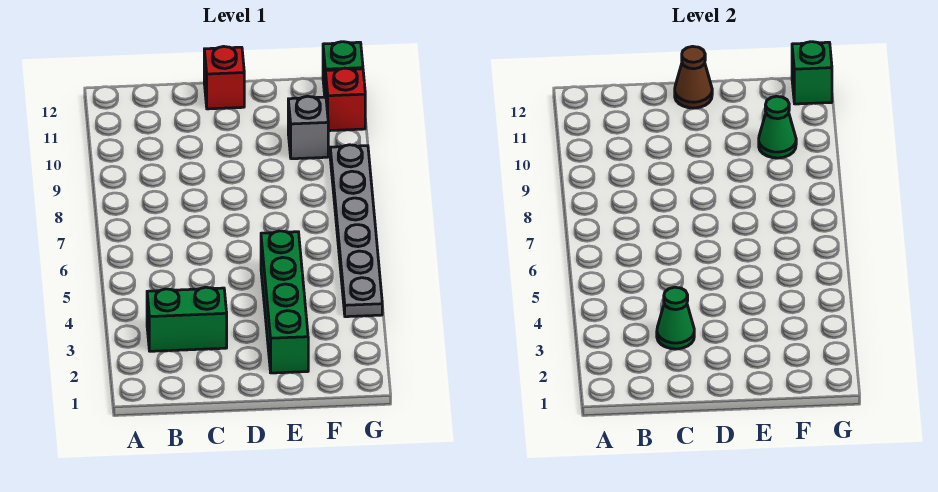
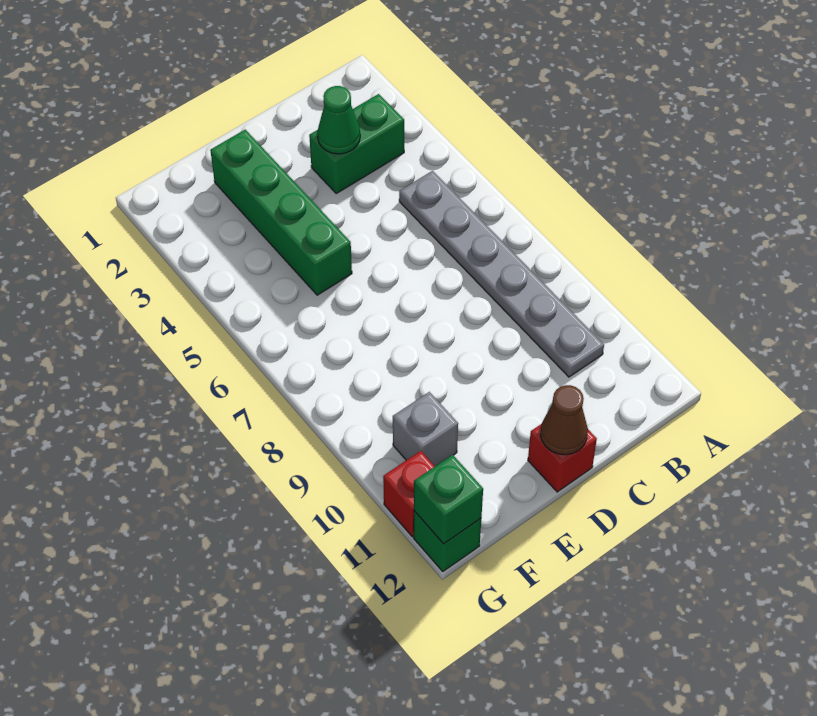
green cone F10 level 2 -> none
grey plate G4:G9 level 1 -> grey plate B5:B10 level 1

